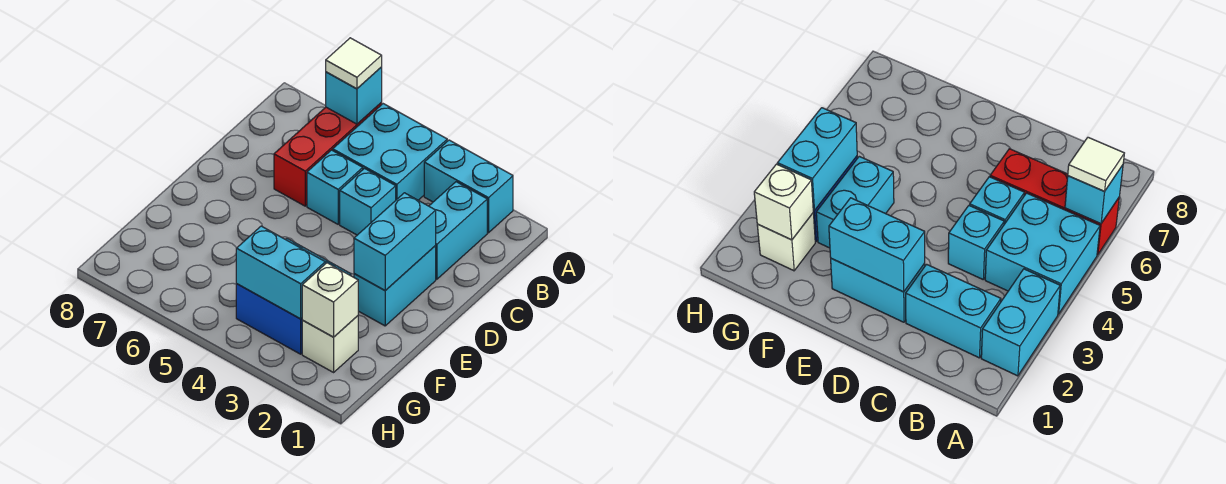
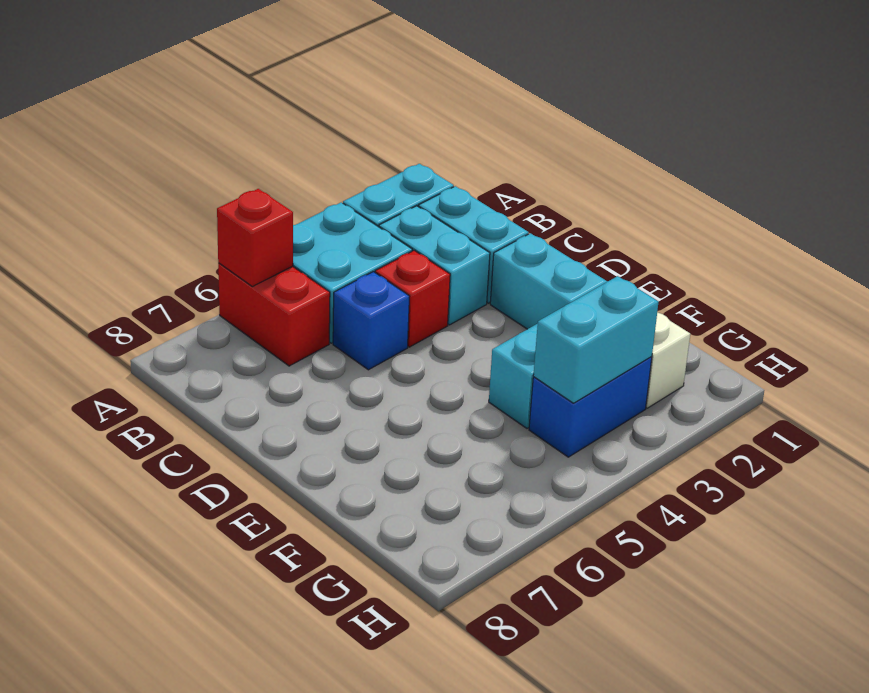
red brick A6:C6 level 1 -> red brick A6:B6 level 1
cyan brick A6 level 2 -> red brick A6 level 2
white tile A6 level 3 -> none
cyan brick C4 level 1 -> red brick C4 level 1
cyan brick C5 level 1 -> blue brick C5 level 1
cyan brick D2:E2 level 2 -> cyan brick B3:C3 level 1
white brick G2 level 2 -> none

